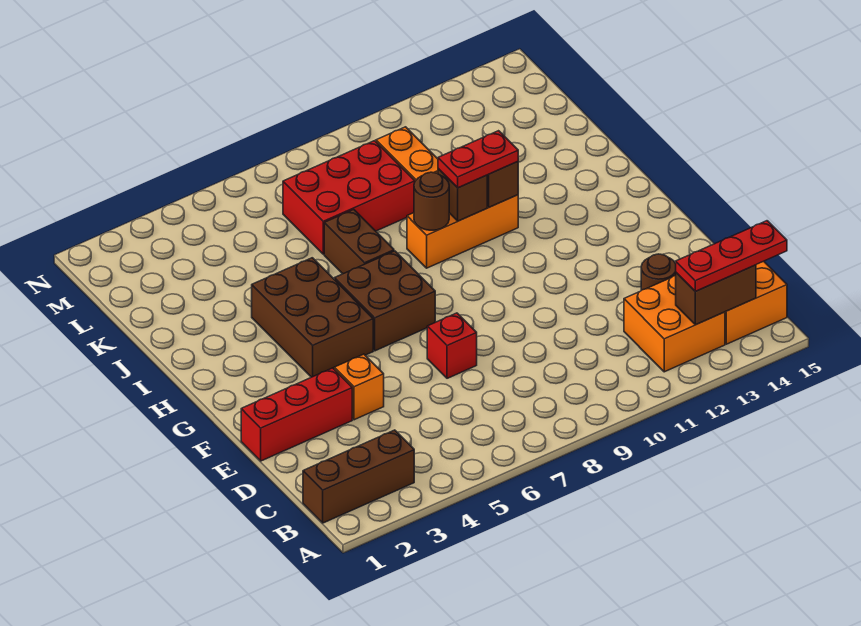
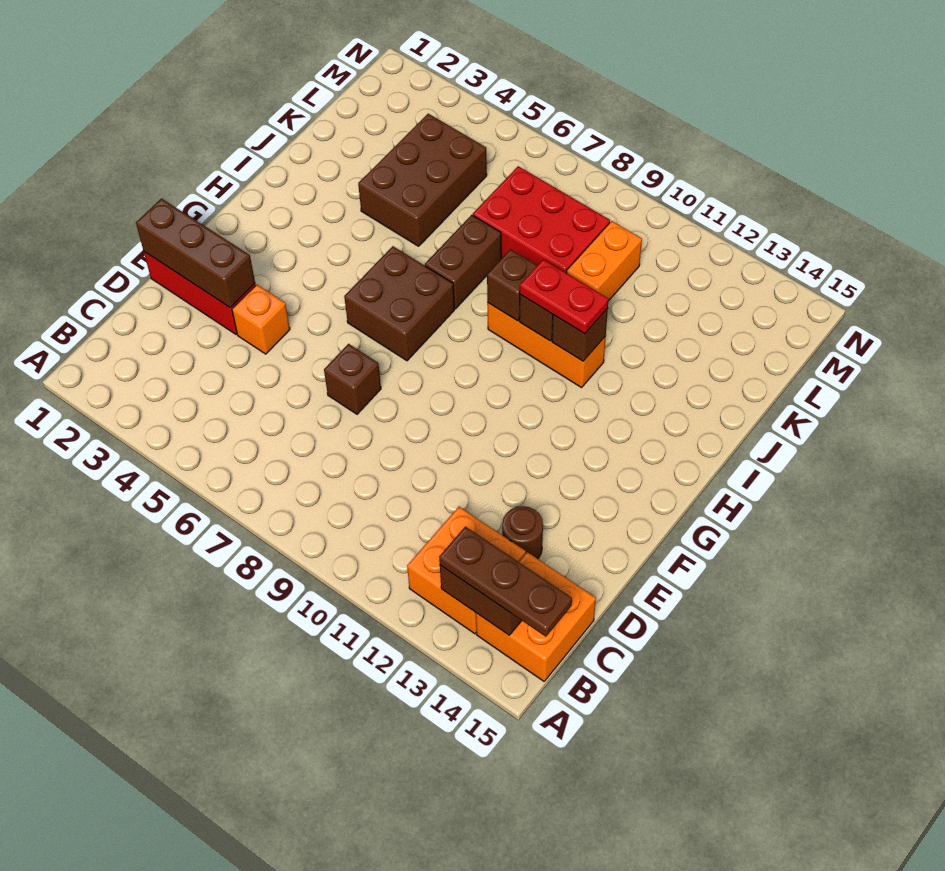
brown brick B1:B3 level 1 -> brown brick E1:E3 level 2
red plate B13:B15 level 3 -> brown plate B13:B15 level 3
red brick E7 level 1 -> brown brick E7 level 1
brown brick G4:I5 level 1 -> brown brick J4:L5 level 1
brown round brick I9 level 2 -> brown brick I9 level 2

